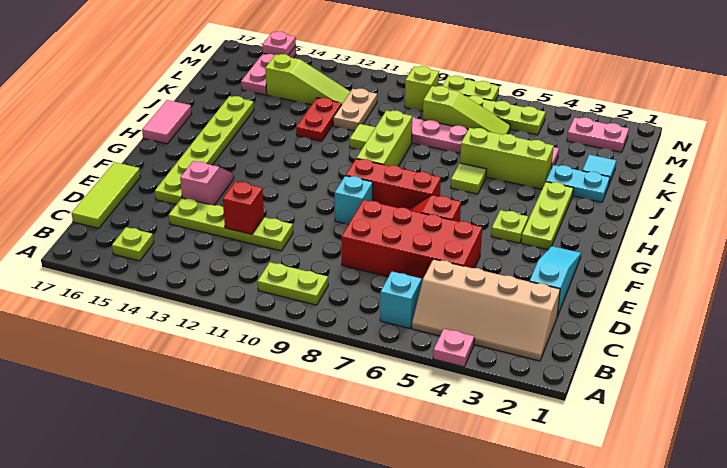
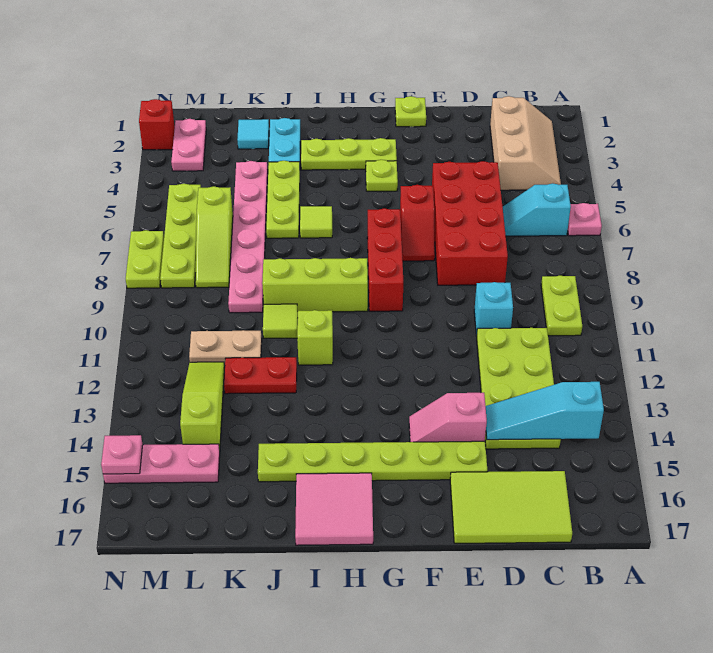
pink plate A4 level 1 -> pink plate A6 level 1
tan slope B2:C5 level 1 top C -> tan slope B2:C4 level 1 top C
lime plate B15 level 1 -> lime plate F1 level 1
lime tile C17:E17 level 1 -> lime tile C16:E17 level 1
cyan slope D2:F2 level 1 top D -> cyan slope B14:D14 level 2 top B
lime plate D11:D14 level 1 -> lime plate C11:D14 level 1
red brick D12 level 2 -> red brick N2 level 1
cyan brick F9 level 1 -> cyan brick D10 level 1
pink tile H17:I17 level 1 -> pink tile H16:I17 level 1
lime brick J4:J6 level 1 -> lime plate J4:J6 level 1
lime slope L6:L8 level 1 top 8 -> lime slope L6:L8 level 1 top 6
lime brick M9 level 1 -> lime brick I11 level 1

